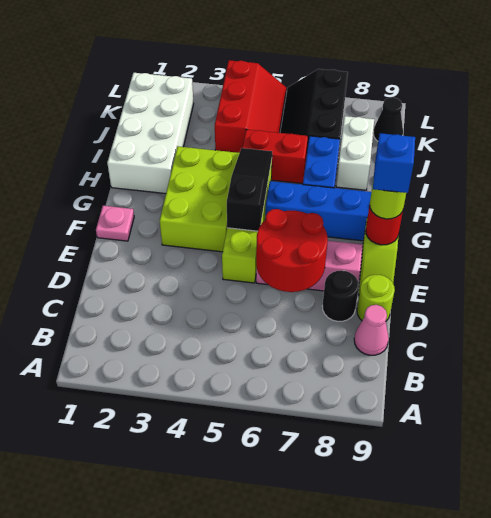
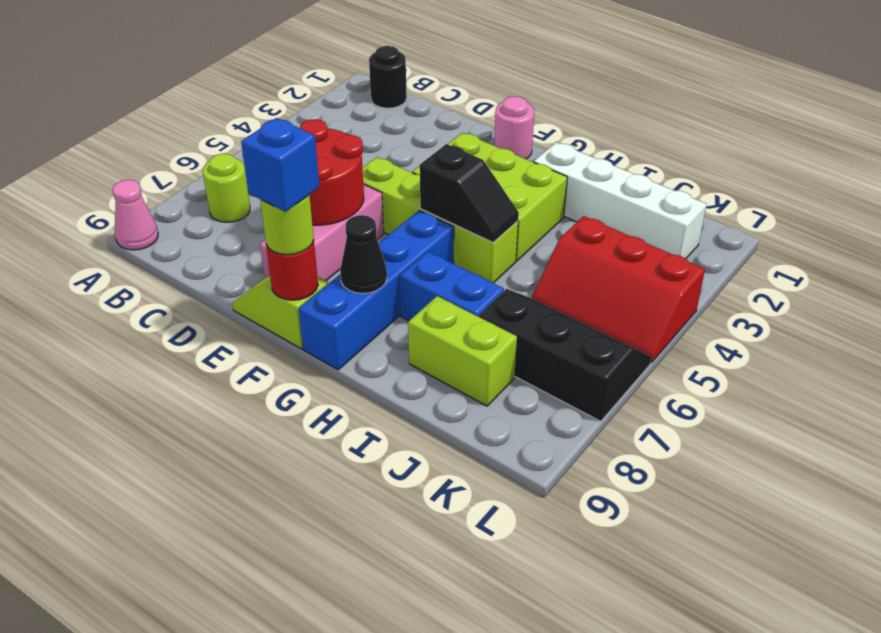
pink cone C9 level 1 -> pink cone A9 level 1
black round brick D8 level 1 -> black round brick B1 level 1
lime round brick D9 level 1 -> lime round brick B7 level 1
pink plate F1 level 1 -> pink round brick F1 level 1
black slope F5:H5 level 2 top F -> black slope G5:H5 level 2 top G
white brick H1:K2 level 1 -> white brick H2:K2 level 1
red brick I5:I6 level 1 -> none
white brick I8:J8 level 1 -> lime brick I8:J8 level 1
black cone K9 level 1 -> black cone G8 level 2

